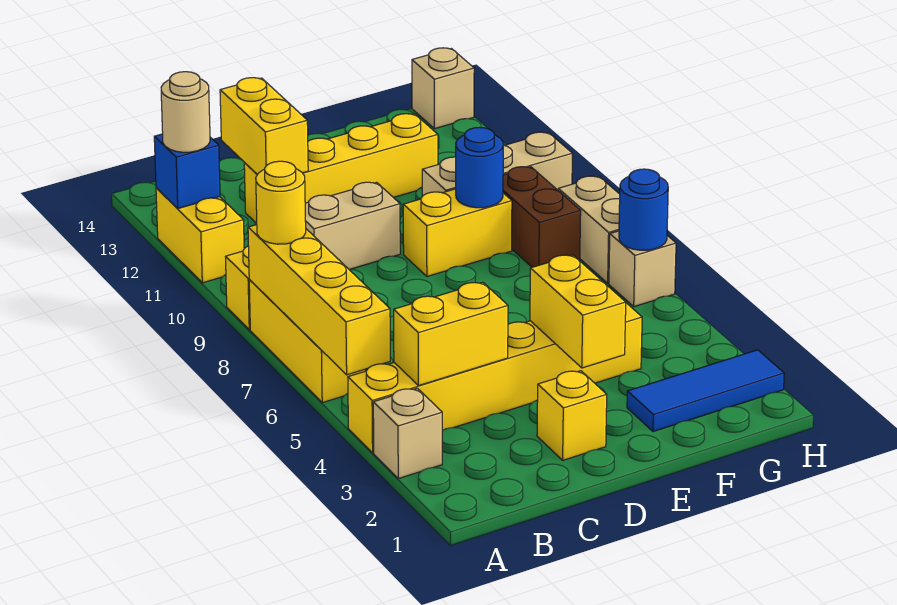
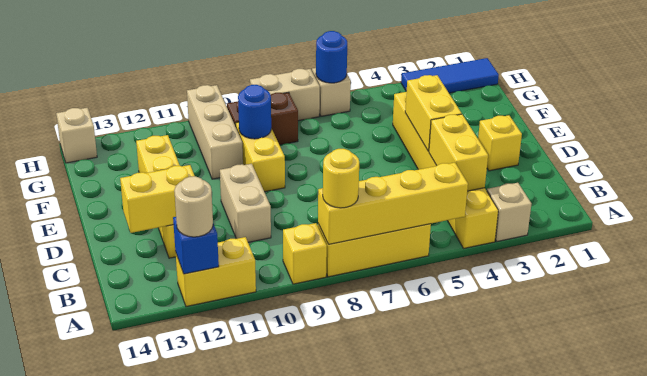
yellow brick E3:E4 level 2 -> yellow brick D4:E4 level 2
blue tile F2:H2 level 1 -> blue tile H1:H3 level 1

